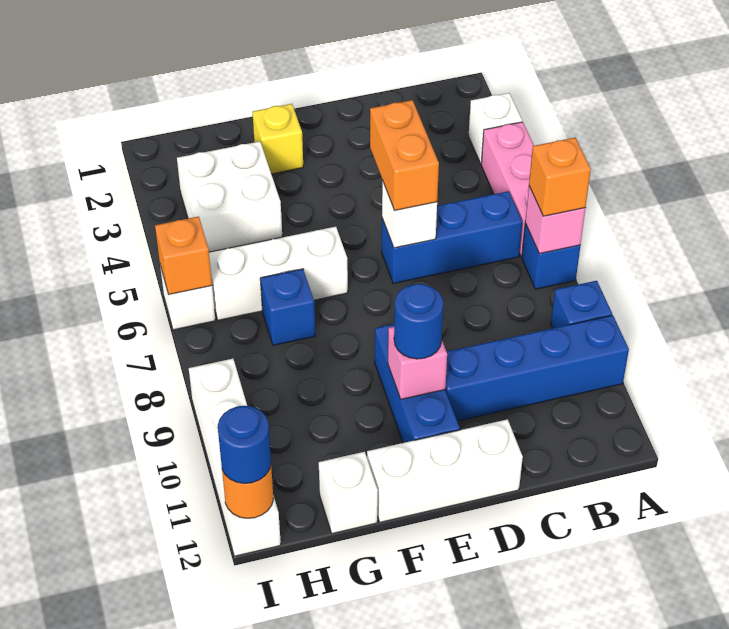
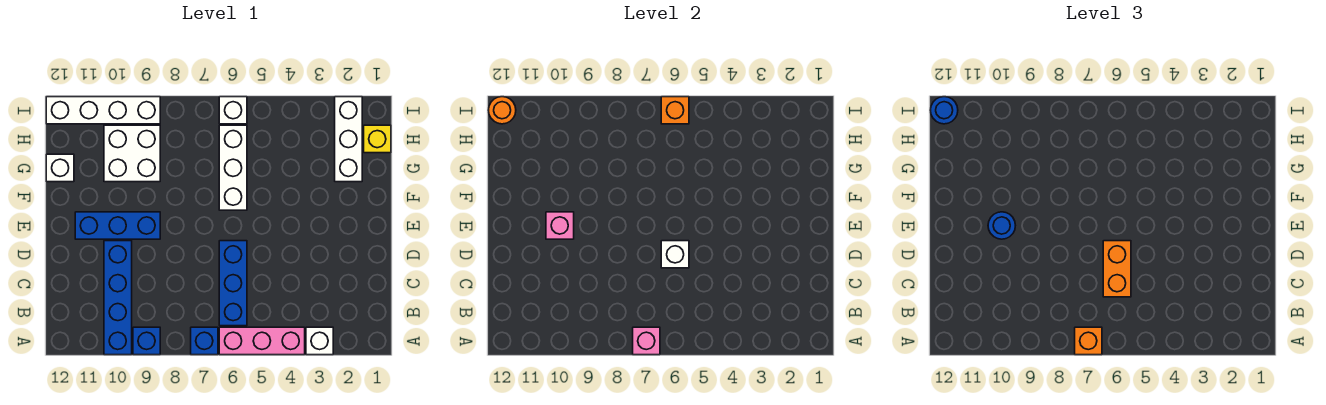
orange brick D5:D6 level 3 -> orange brick C6:D6 level 3
white brick D12:F12 level 1 -> white brick G2:I2 level 1
yellow brick F2 level 1 -> yellow brick H1 level 1
white brick G3:H4 level 1 -> white brick G9:H10 level 1
blue brick G7 level 1 -> none

